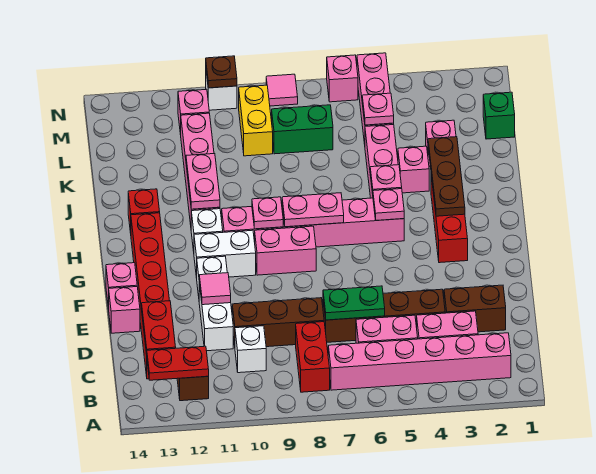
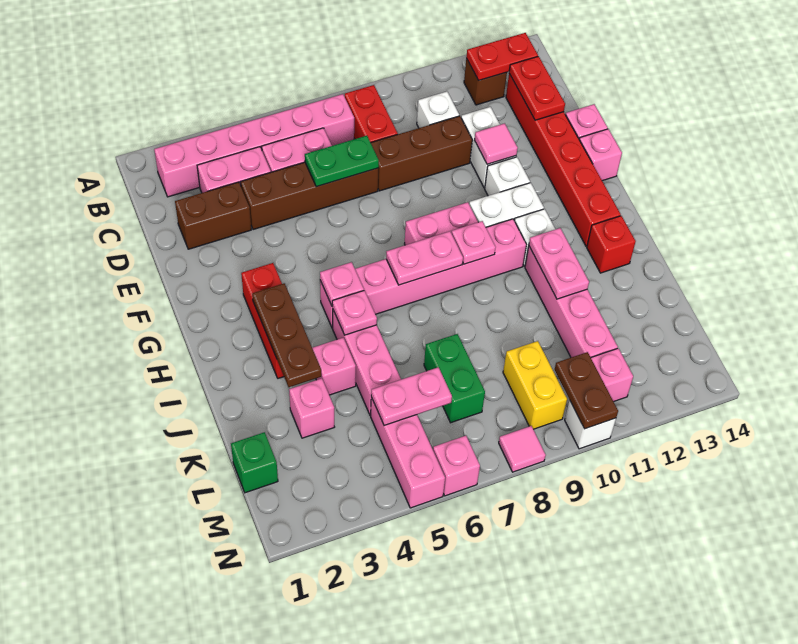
pink plate L5 level 2 -> pink plate L5:L6 level 2
green brick L7:L8 level 1 -> green brick K7:L7 level 1
brown plate N10 level 2 -> brown plate M10:N10 level 2

